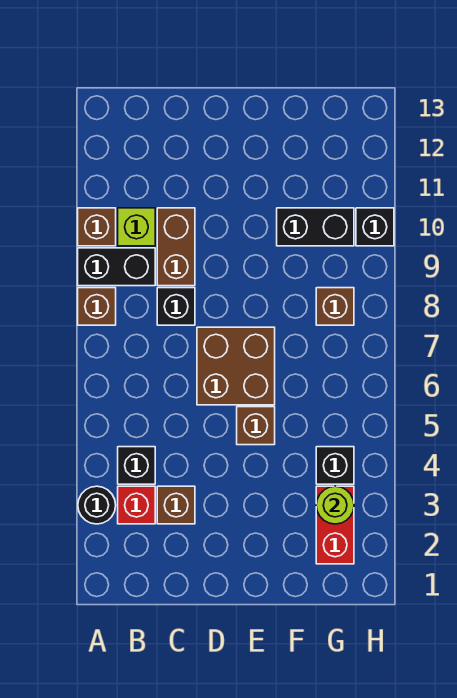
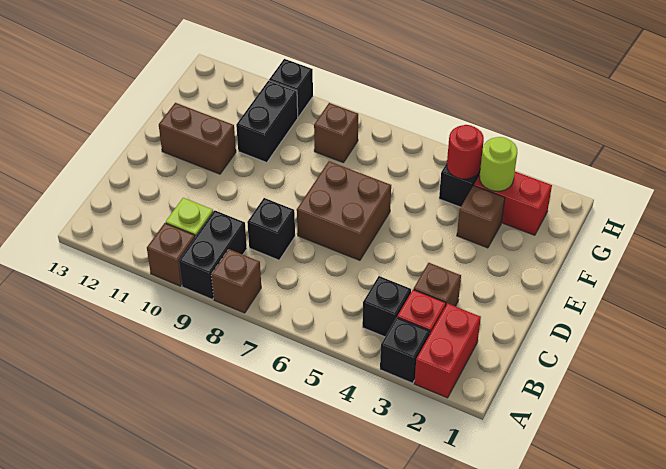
none -> red brick A2:B2 level 1
black round brick A3 level 1 -> black brick A3 level 1
brown brick C9:C10 level 1 -> brown brick E11:E12 level 1
brown brick E5 level 1 -> brown brick F3 level 1
none -> red round brick G4 level 2

